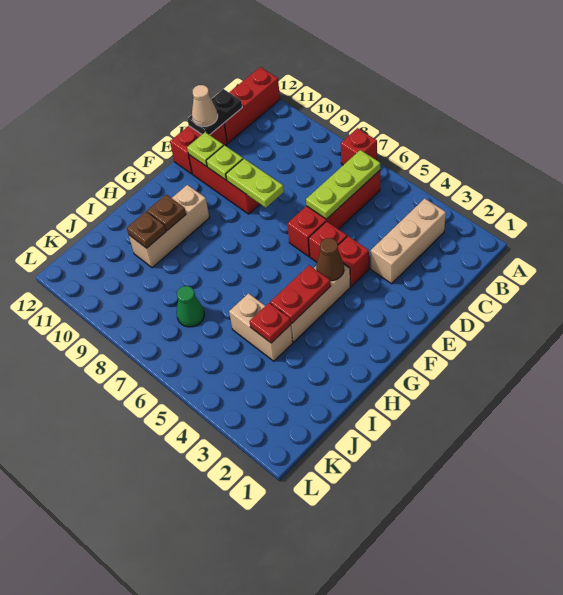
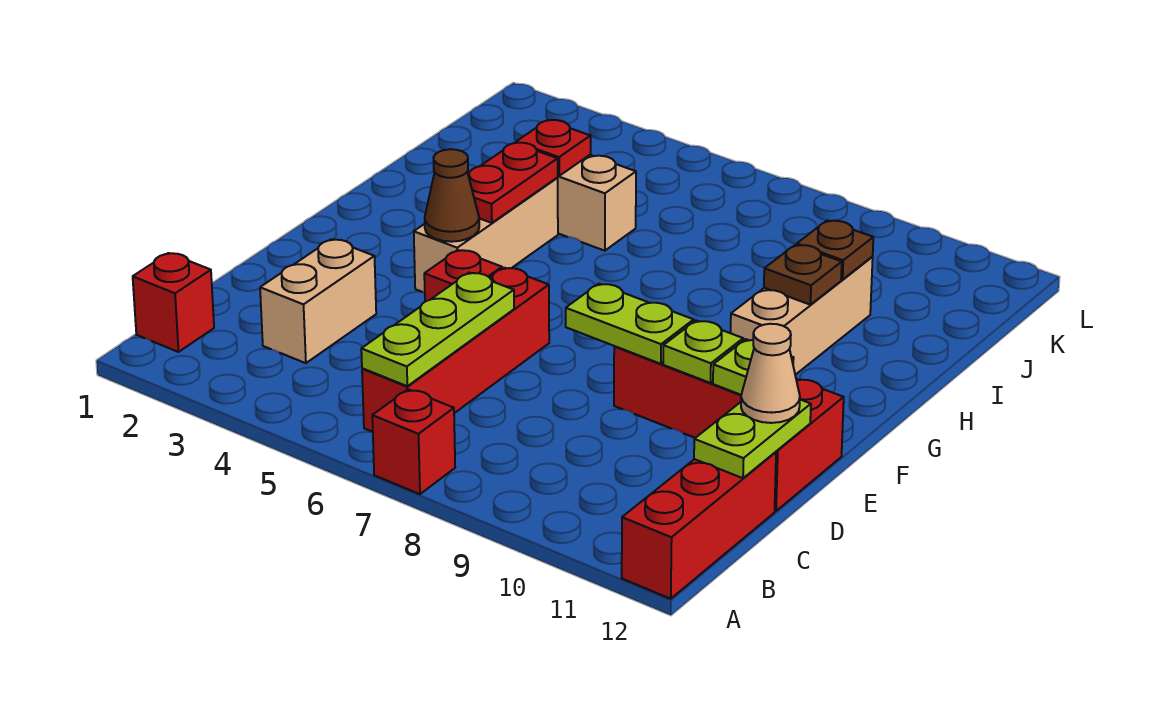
tan brick B3:D3 level 1 -> tan brick C3:D3 level 1
black plate C12:D12 level 2 -> lime plate C12:D12 level 2
red brick E4 level 1 -> red brick B1 level 1
green cone J7 level 1 -> none

